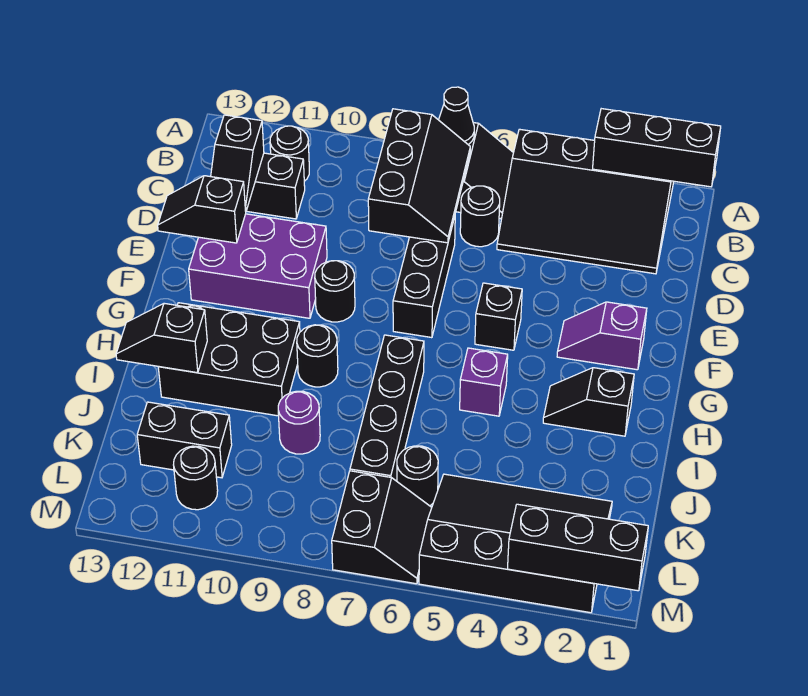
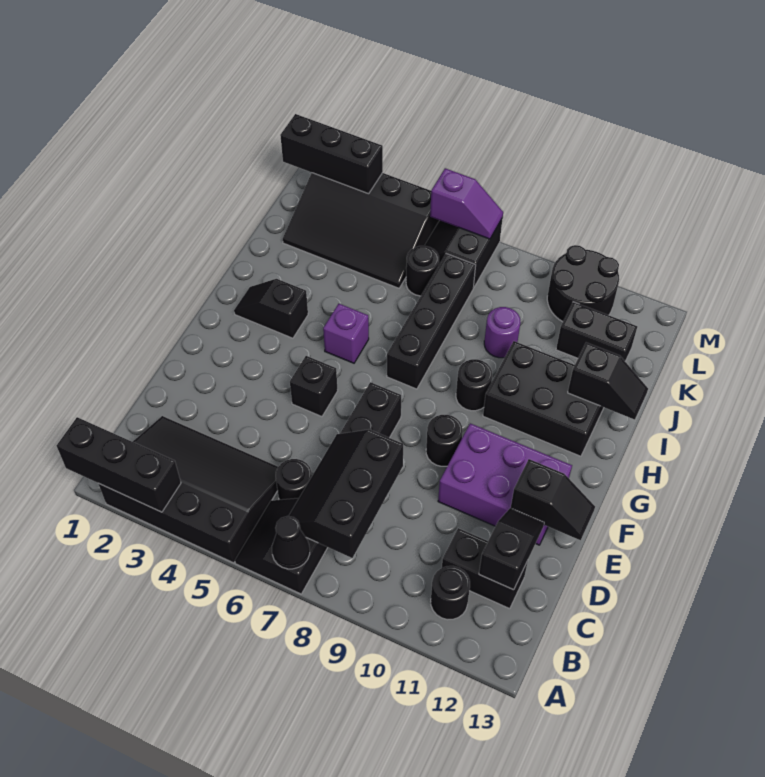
purple slope F2:F3 level 1 top 2 -> purple slope M6:M7 level 2 top 6
black slope H2:H3 level 1 top 2 -> black slope H2:H3 level 1 top 3
black round brick L11 level 1 -> black round brick L10:M11 level 1

